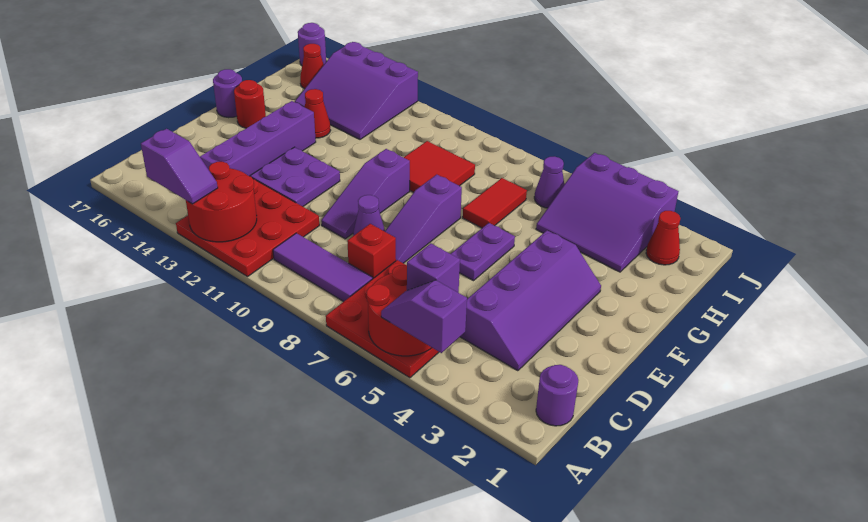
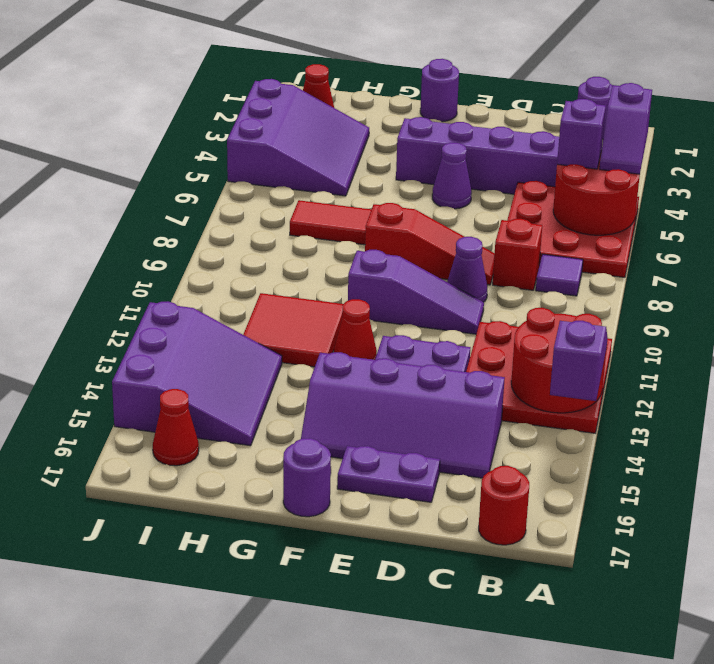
purple tile B8:B10 level 1 -> purple tile B8 level 1
purple slope D8:F8 level 1 top F -> red slope D8:F8 level 1 top F
purple plate E6:F6 level 1 -> purple plate D16:E16 level 1
red round brick F16 level 1 -> red round brick B17 level 1
red tile G9:H10 level 1 -> red tile G11:H12 level 1
red cone G14 level 1 -> red cone F12 level 1
purple cone I6 level 1 -> purple cone E5 level 1
purple round brick J17 level 1 -> purple round brick F1 level 1

